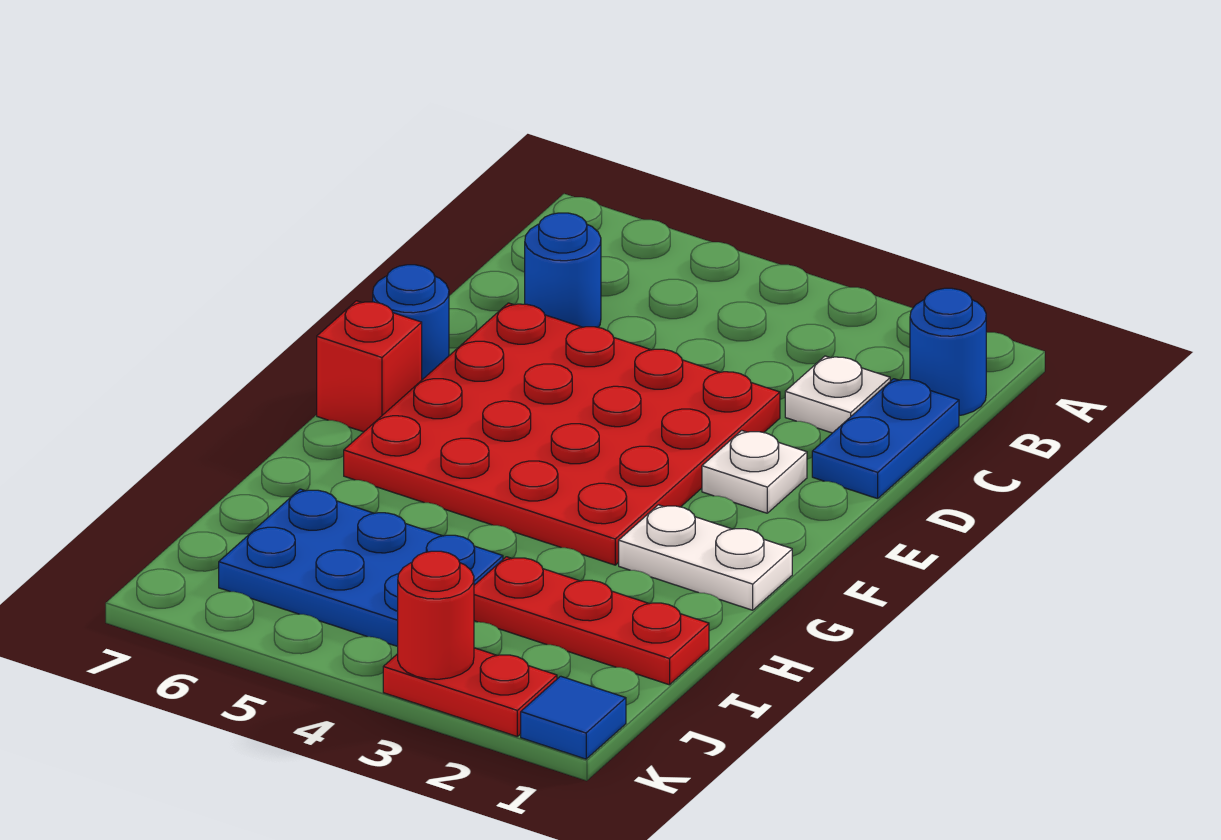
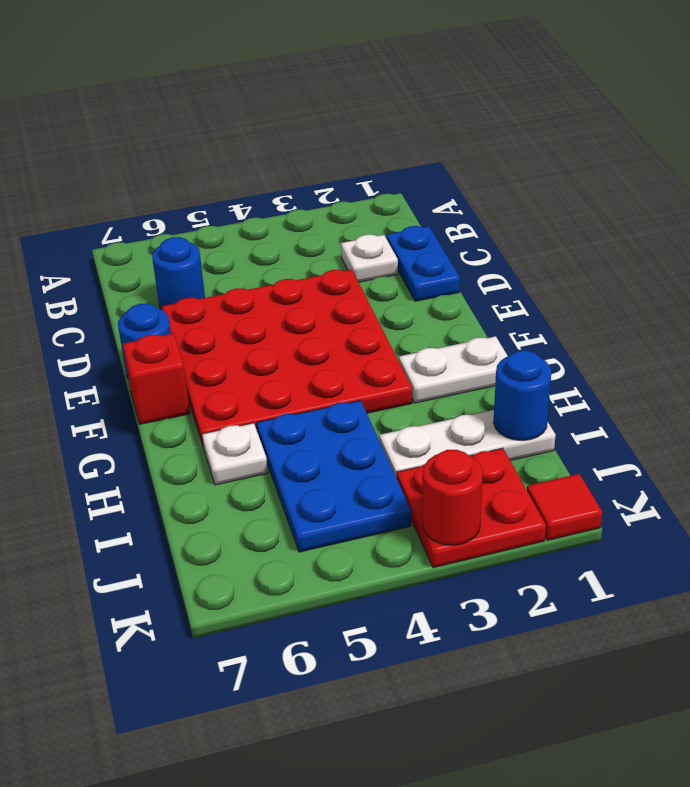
blue round brick B1 level 1 -> blue round brick I1 level 2
white plate E2 level 1 -> white plate H6 level 1
red plate I1:I3 level 1 -> white plate I1:I3 level 1
blue plate I4:J6 level 1 -> blue plate H4:J5 level 1
blue tile K1 level 1 -> red tile K1 level 1
red plate K2:K3 level 1 -> red plate J2:K3 level 1

